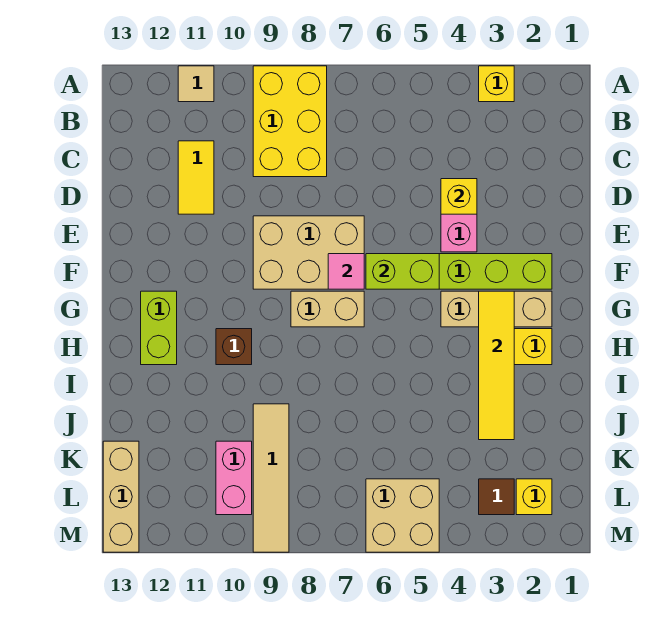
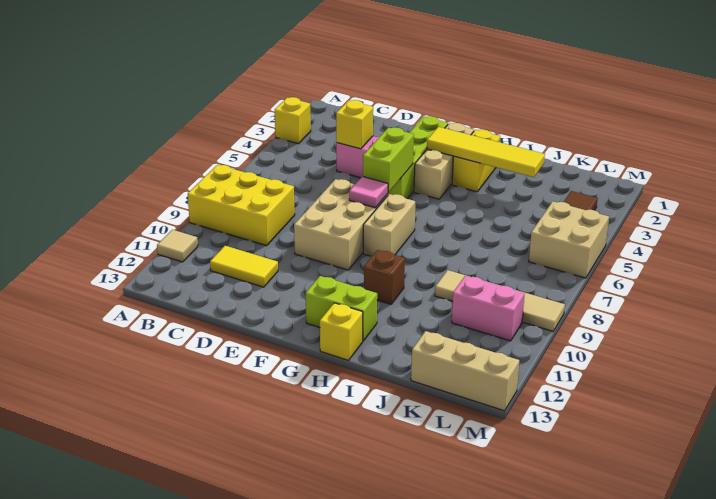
yellow brick L2 level 1 -> yellow brick H13 level 1

